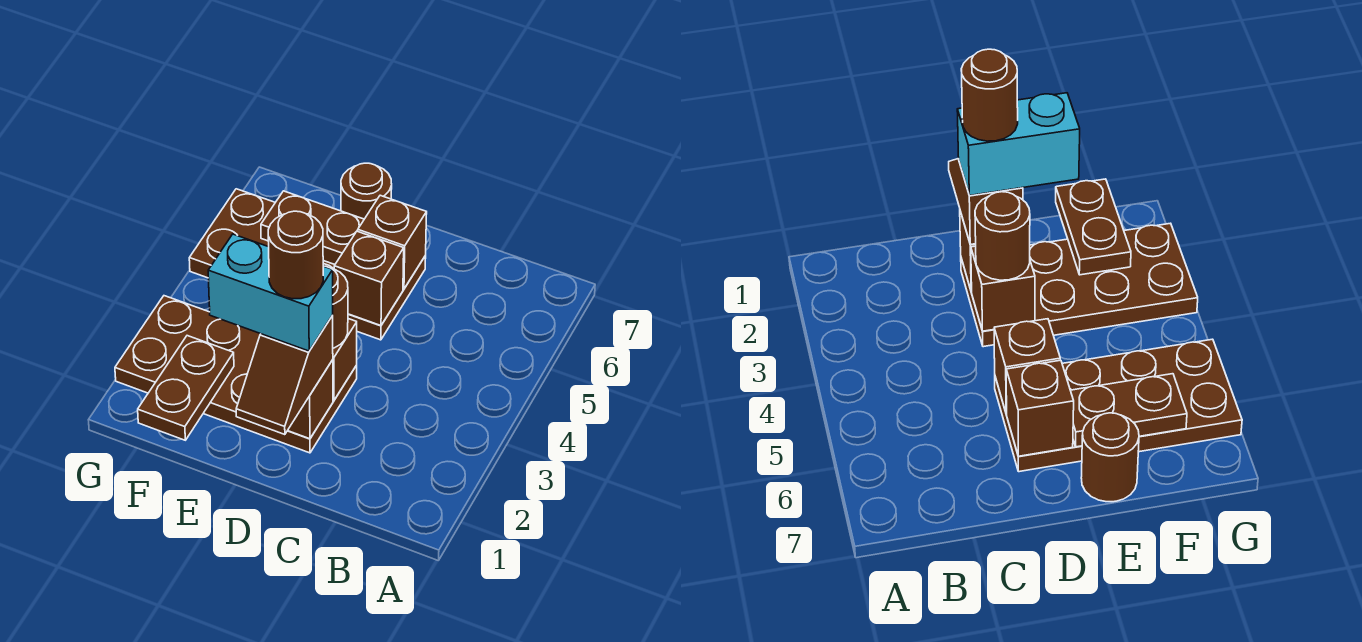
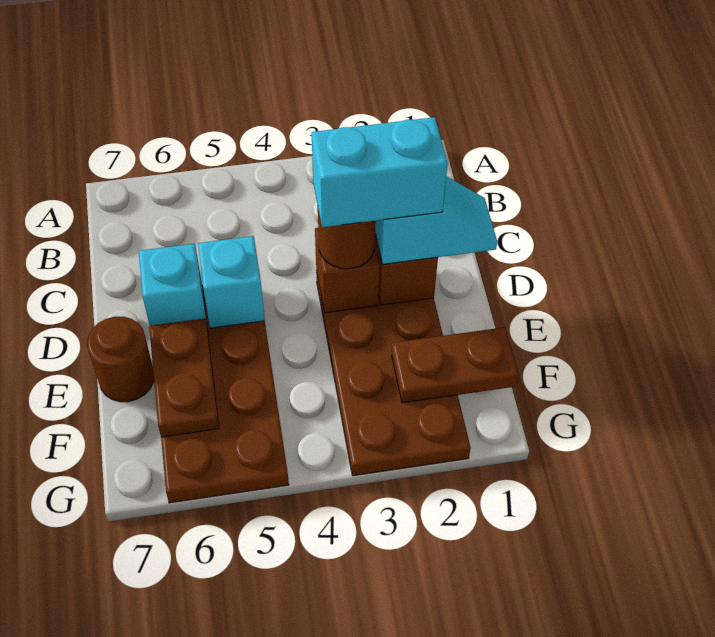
brown slope D1:D2 level 3 top 2 -> cyan slope D1:D2 level 3 top 2
cyan brick D2:E2 level 4 -> cyan brick D2:D3 level 4
brown round brick D2 level 5 -> none
brown brick D5 level 2 -> cyan brick D5 level 2
brown brick D6 level 2 -> cyan brick D6 level 2

